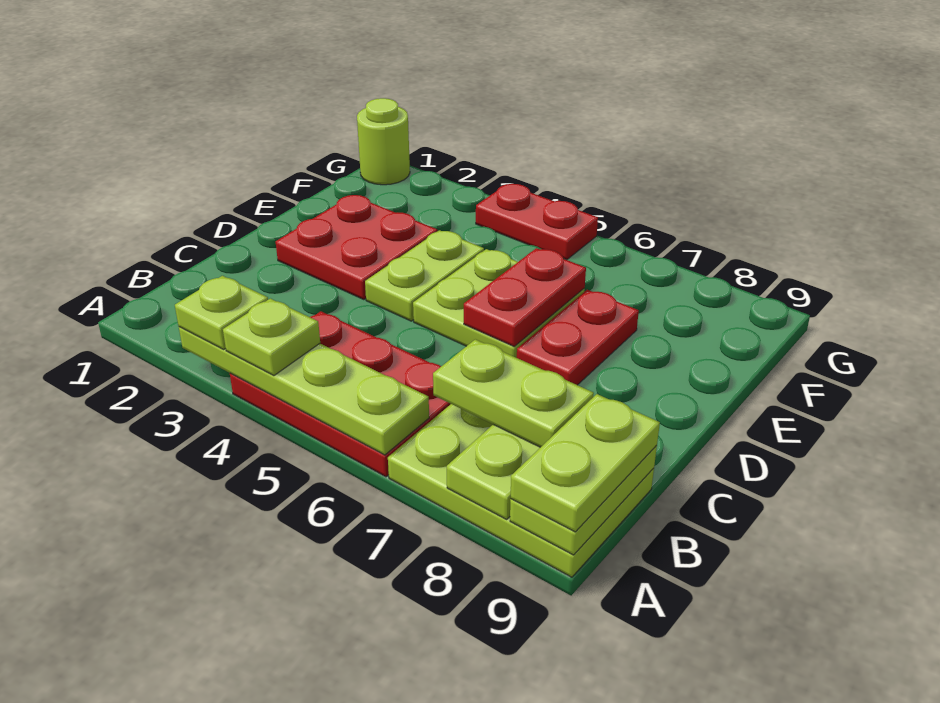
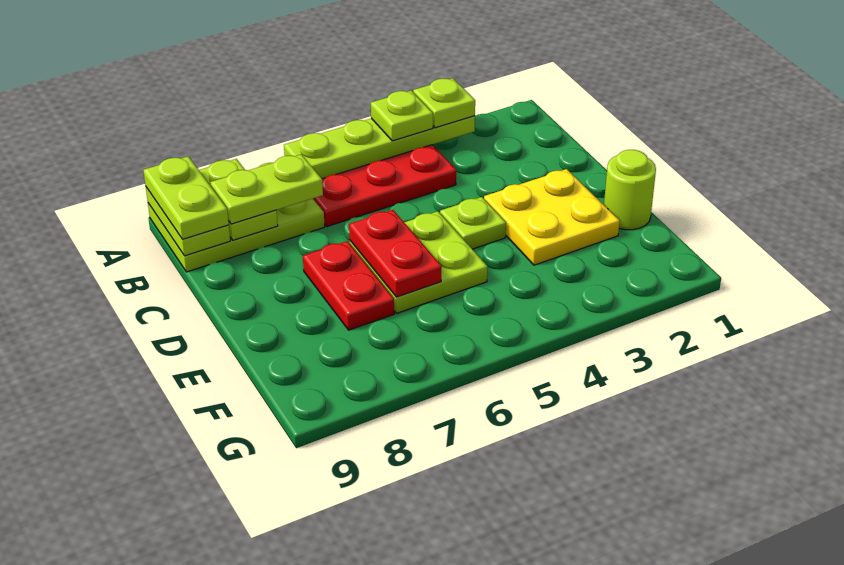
red plate D2:E3 level 1 -> yellow plate D2:E3 level 1
lime plate D4:E4 level 1 -> lime plate D4 level 1
lime round brick G1 level 1 -> lime round brick E1 level 1
red plate G4:G5 level 1 -> none

